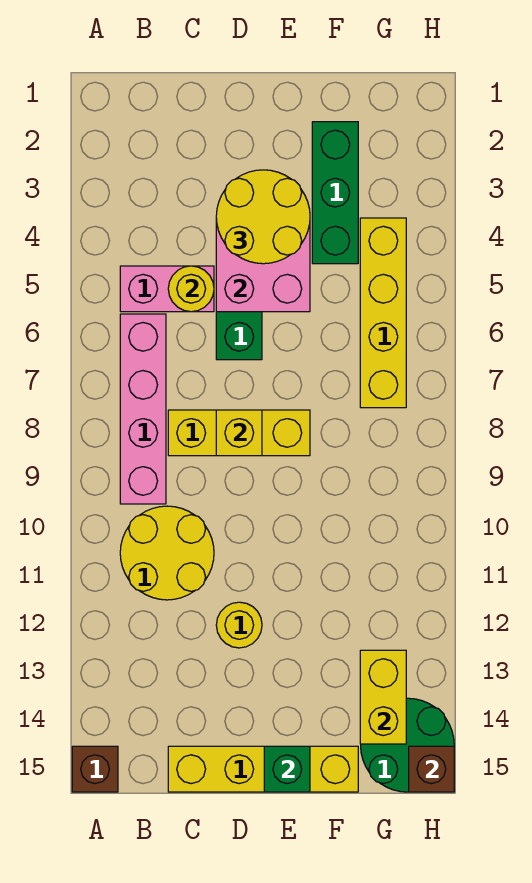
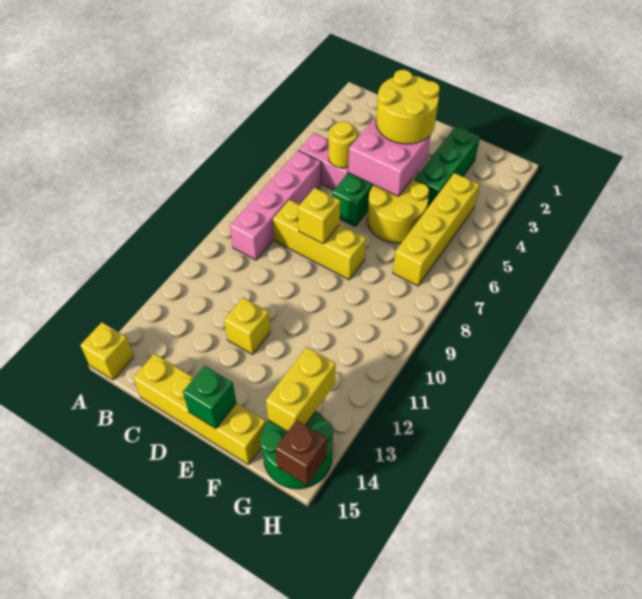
brown brick A15 level 1 -> yellow brick A15 level 1
yellow round brick B10:C11 level 1 -> yellow round brick E5:F6 level 1
yellow round brick D12 level 1 -> yellow brick D12 level 1

